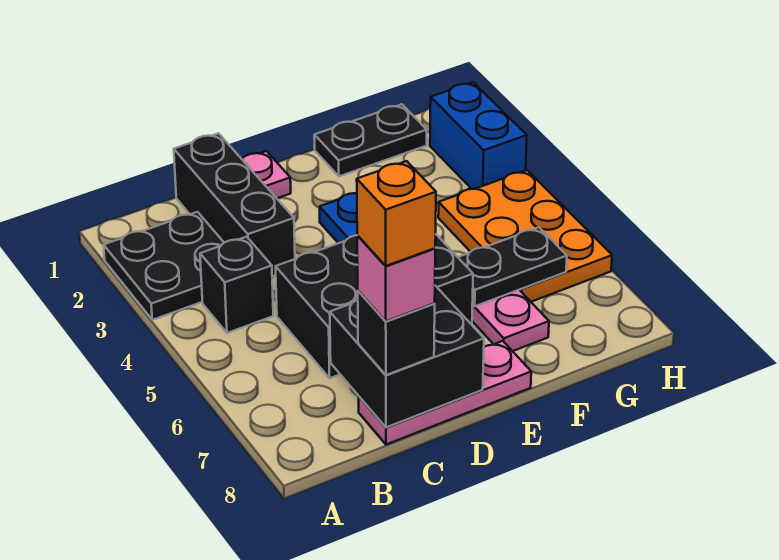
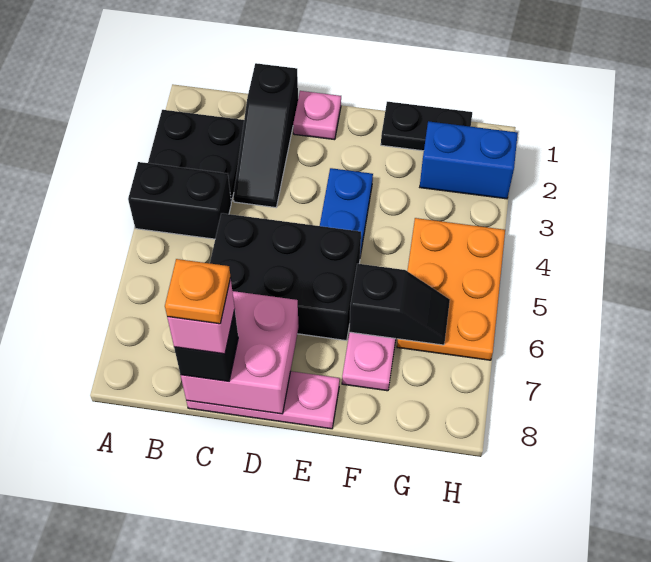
black brick B4 level 1 -> black brick A4:B4 level 1
black brick C1:C3 level 1 -> black slope C1:C3 level 1 top 1
black brick C7:D8 level 2 -> pink brick C7:D8 level 2
orange brick C8 level 5 -> orange plate C8 level 5
black plate F6:G6 level 2 -> black slope F6:G6 level 2 top F
blue brick H2:H3 level 1 -> blue brick G2:H2 level 1

